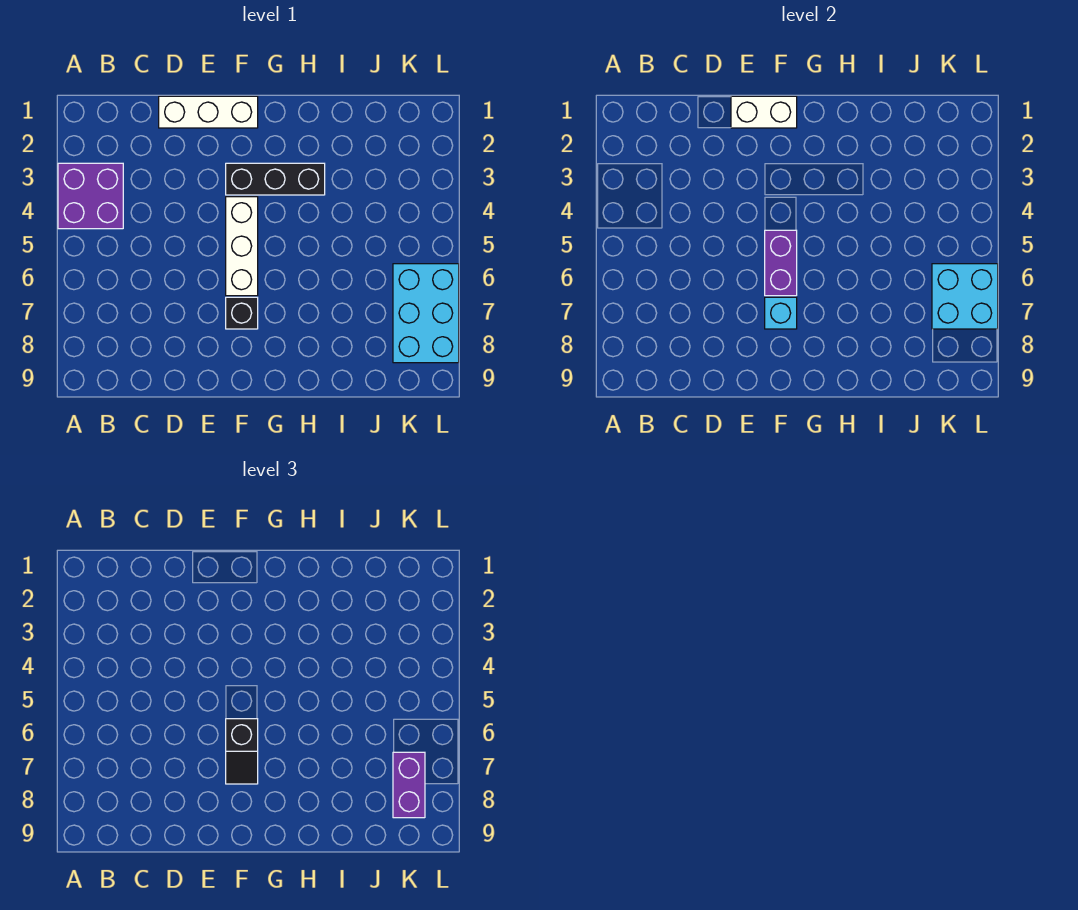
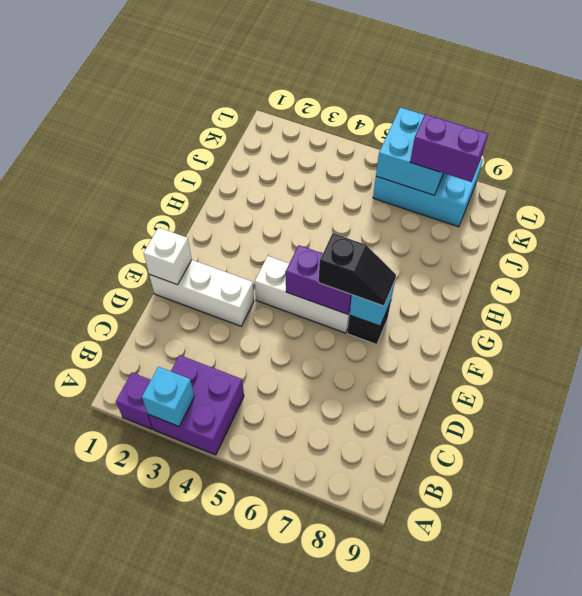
none -> purple brick A2 level 1
none -> cyan brick A3 level 2
white brick D1:F1 level 1 -> white brick E1:E3 level 1
white brick E1:F1 level 2 -> white brick E1 level 2
black brick F3:H3 level 1 -> none

